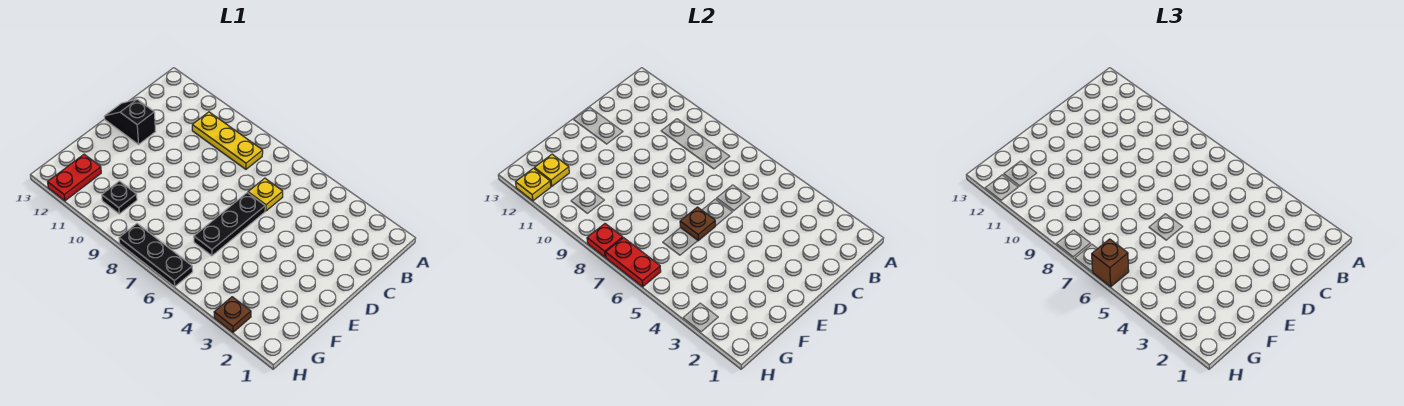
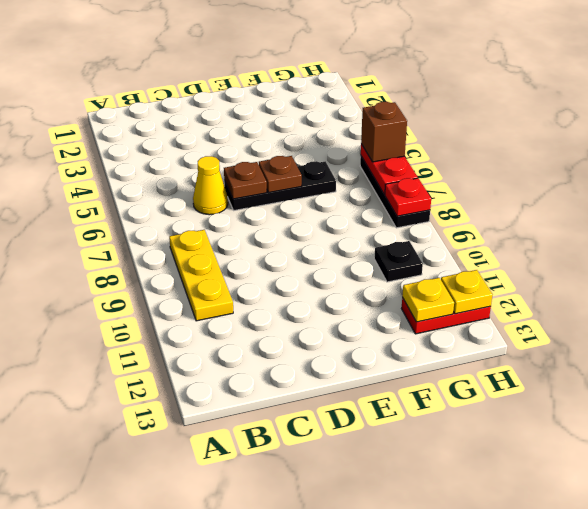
yellow plate C6 level 1 -> yellow cone C6 level 1
black slope D12:D13 level 1 top 12 -> none
brown plate H3 level 1 -> brown plate D6 level 2

